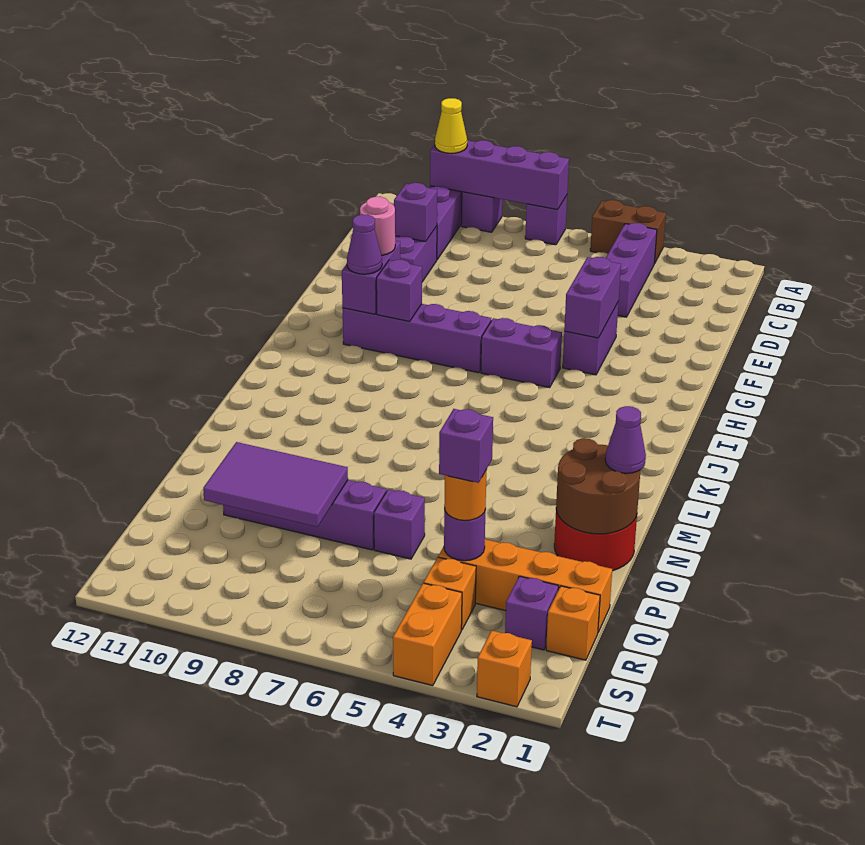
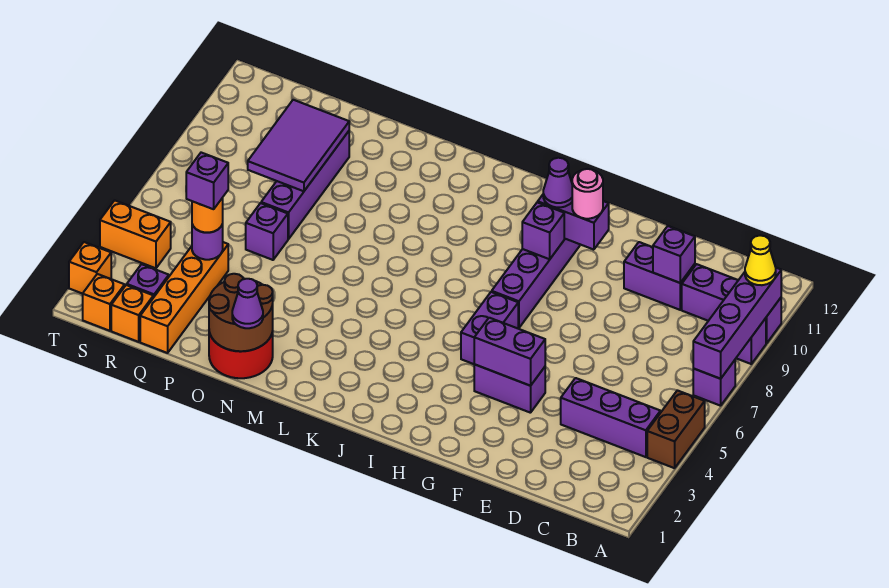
orange brick R4 level 1 -> orange brick S1 level 1

